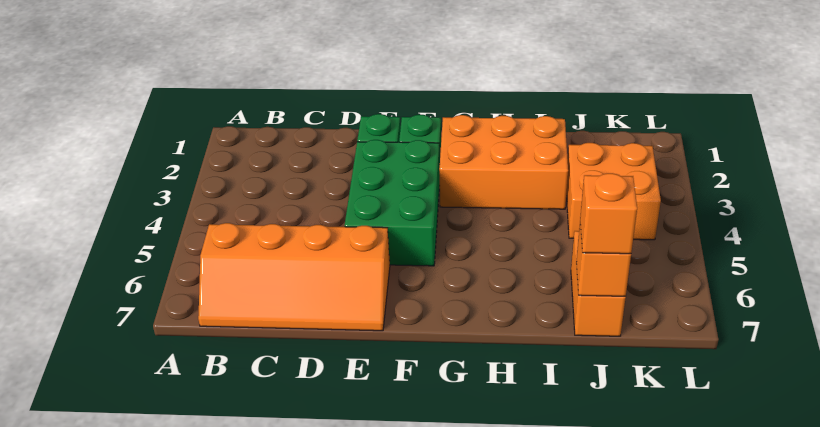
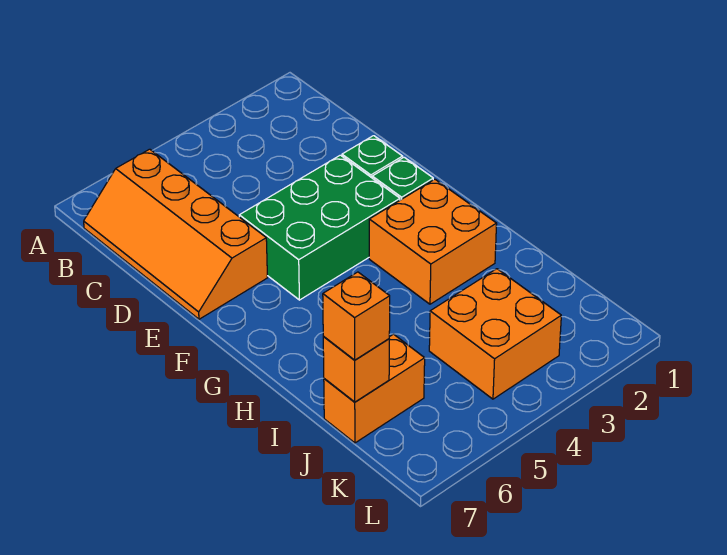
orange brick G2:I3 level 1 -> orange brick G2:H3 level 1

